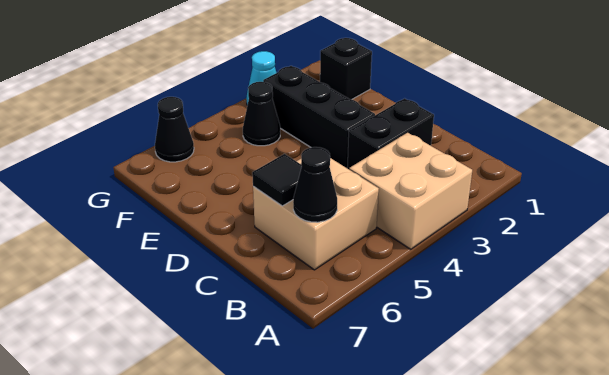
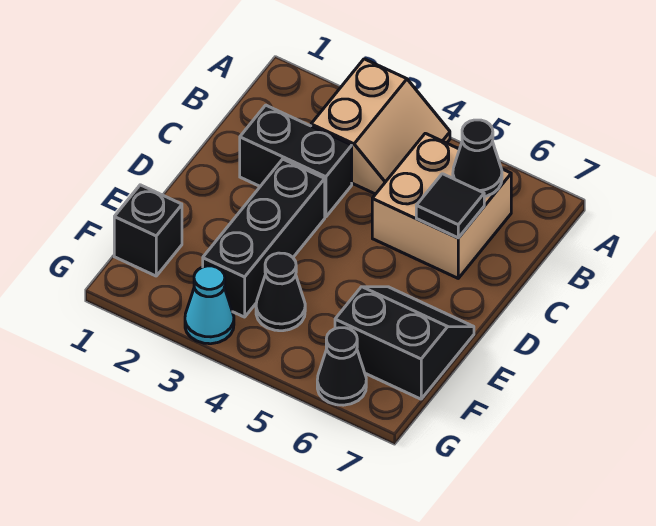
tan brick A3:B4 level 1 -> tan slope A3:B4 level 1 top 3
none -> black slope E6:F7 level 1 top F

